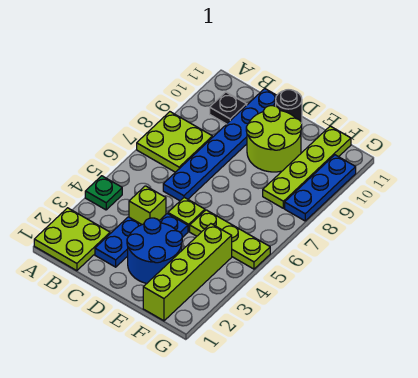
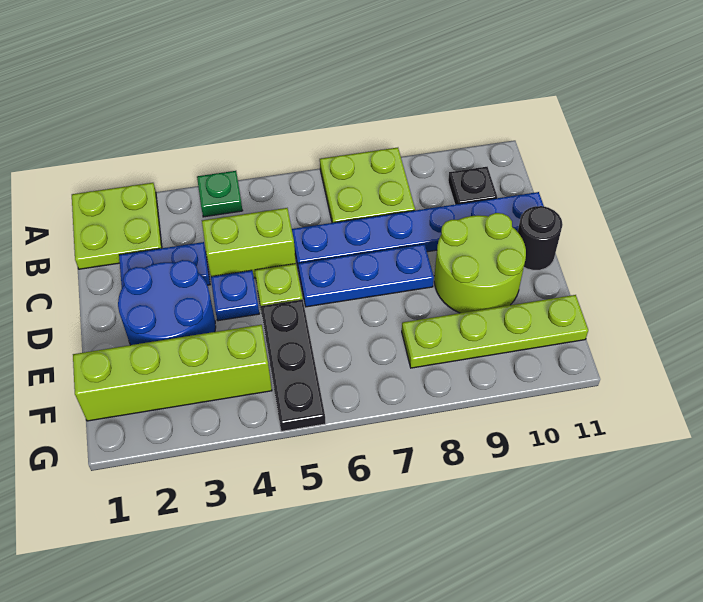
lime brick C4 level 1 -> lime brick C4:C5 level 1
lime plate E5:G5 level 1 -> black plate E5:G5 level 1
blue plate G8:G10 level 1 -> blue plate D6:D8 level 1

